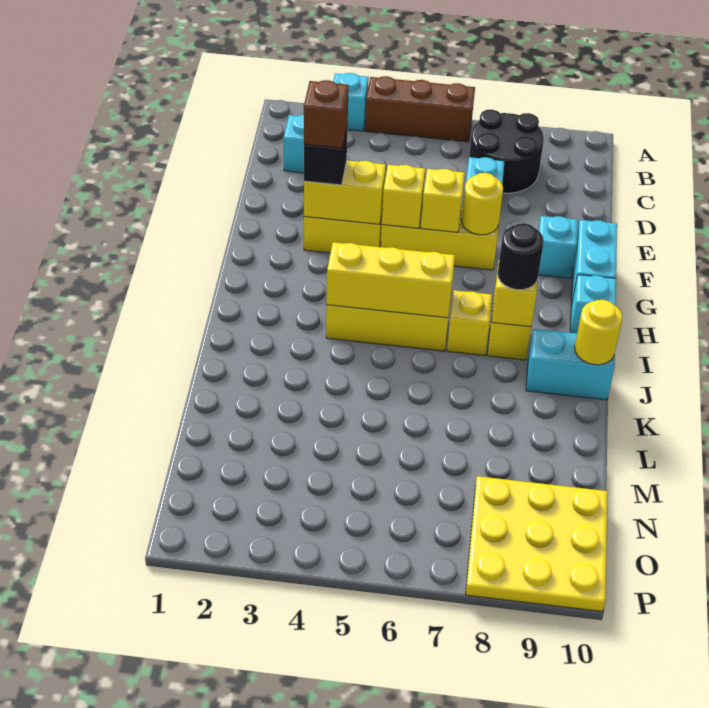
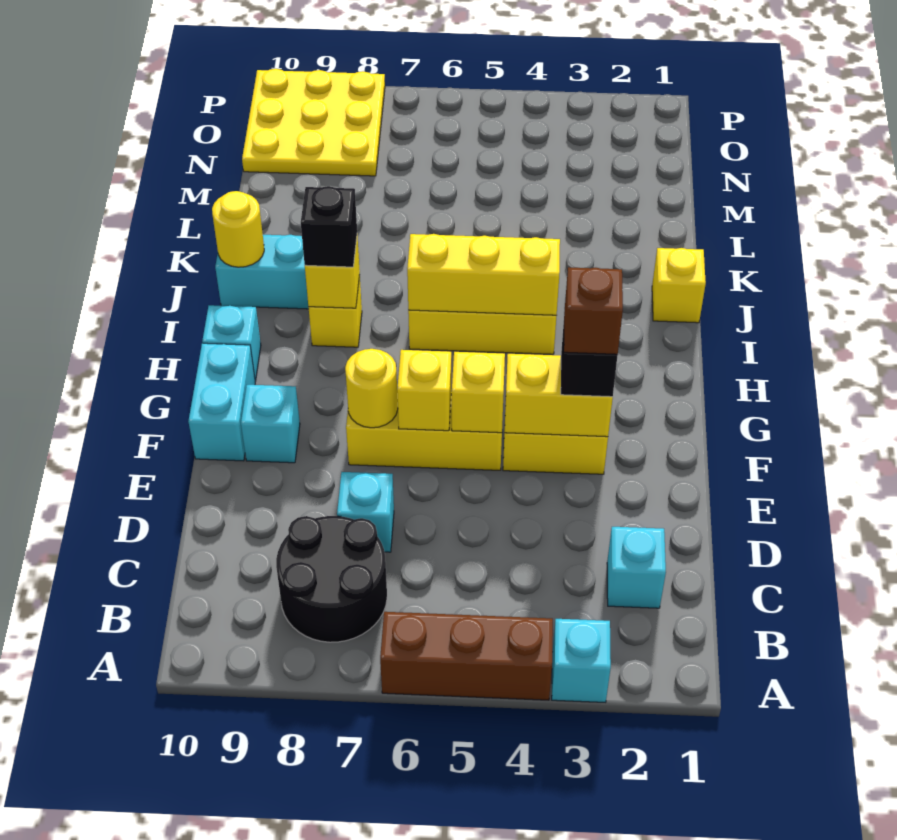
yellow brick I7 level 1 -> yellow brick J1 level 1
black round brick I8 level 3 -> black brick I8 level 3

